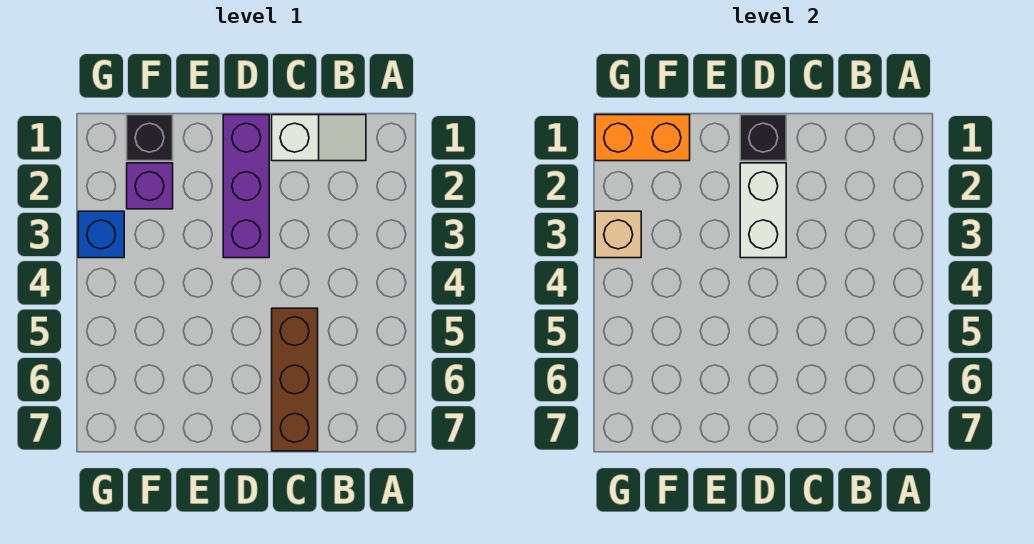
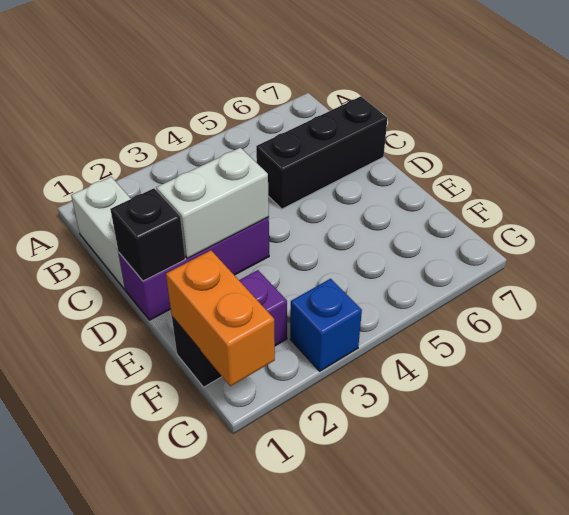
white slope B1:C1 level 1 top C -> white brick B1:C1 level 1
brown brick C5:C7 level 1 -> black brick C5:C7 level 1
tan brick G3 level 2 -> none

